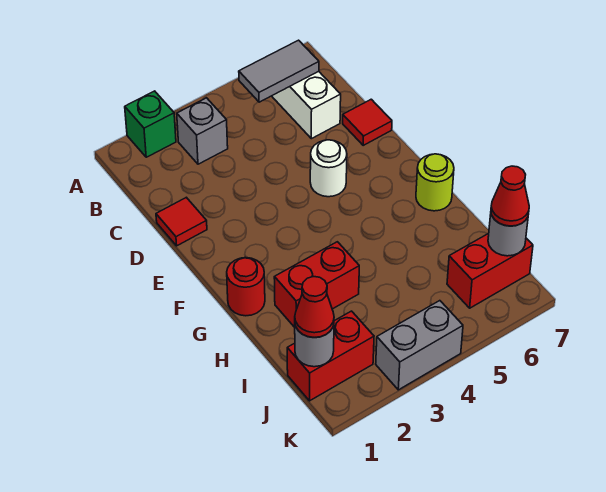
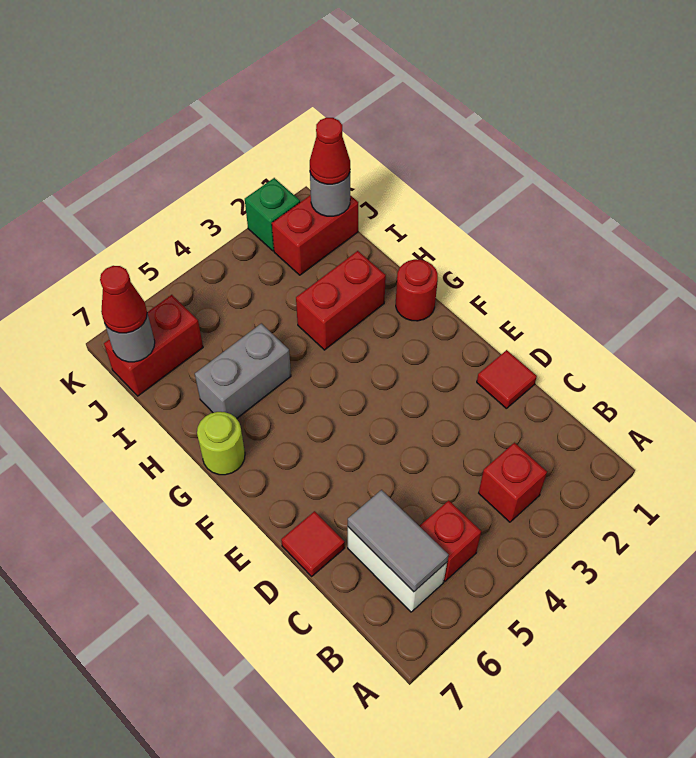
green brick A2 level 1 -> green brick K2 level 1
grey brick B3 level 1 -> red brick B3 level 1
none -> red brick B5 level 1
grey tile B5:B6 level 2 -> grey tile B6:C6 level 2
white round brick E5 level 1 -> none
grey brick K3:K4 level 1 -> grey brick H5:H6 level 1

